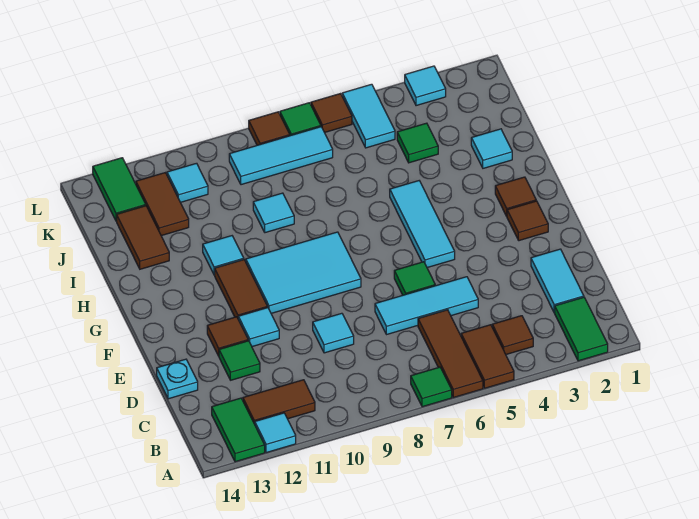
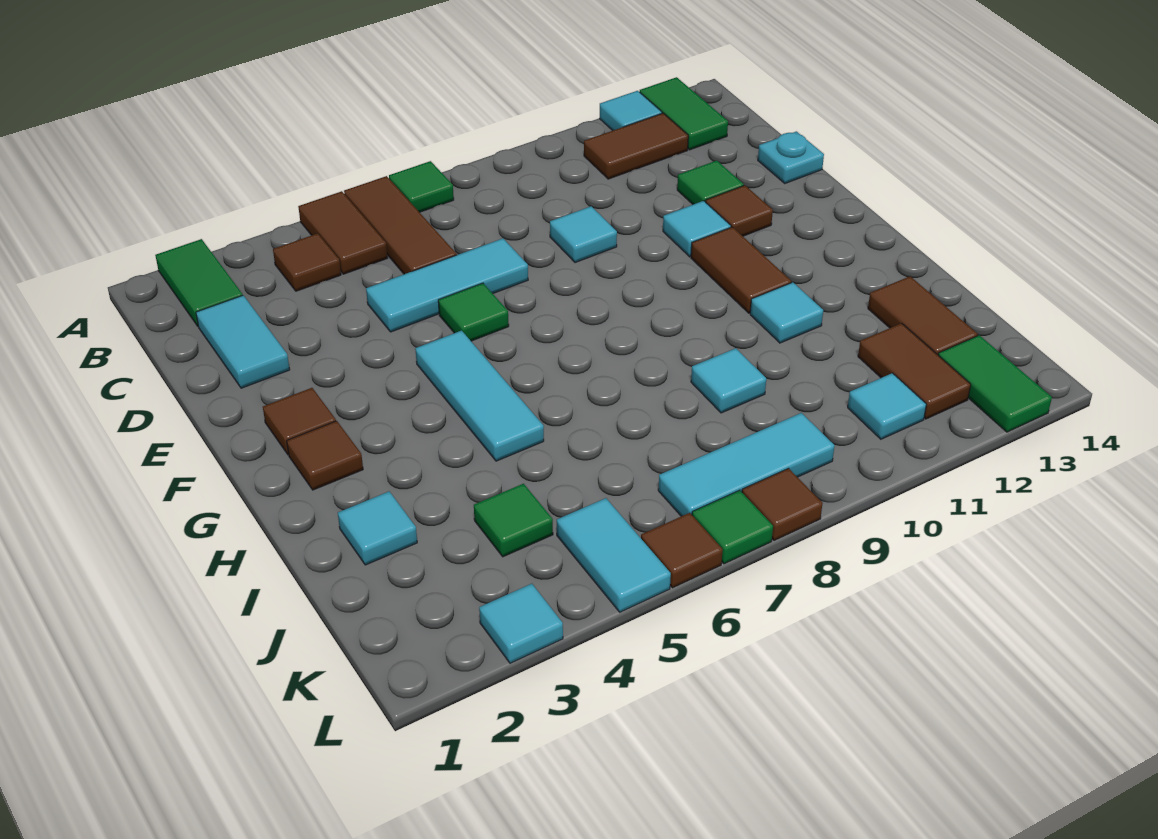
cyan tile F8:G10 level 1 -> none

